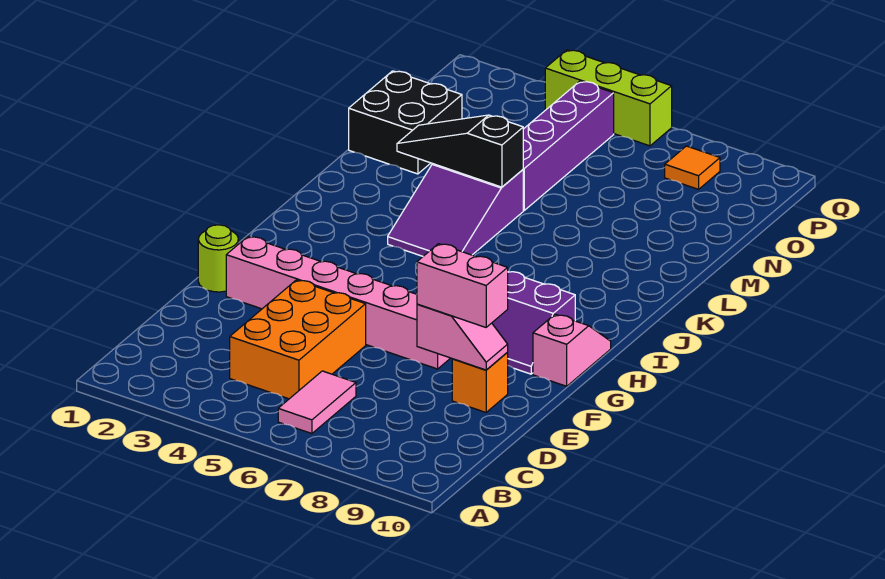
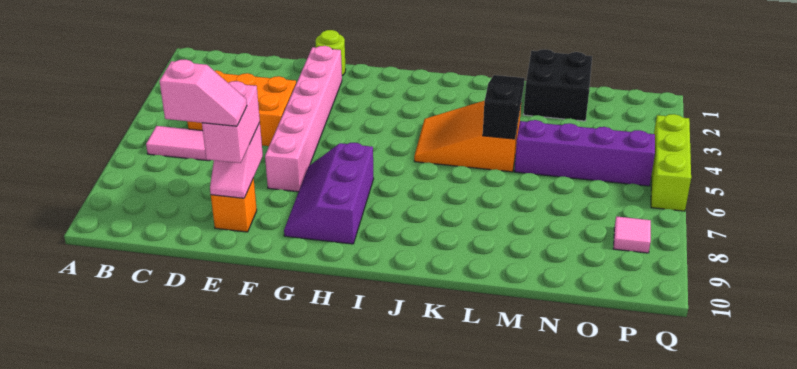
pink slope G10:H10 level 1 top G -> pink slope D9:E9 level 4 top D
purple slope J4:L5 level 1 top L -> orange slope J4:L5 level 1 top L
orange tile P8 level 1 -> pink tile P8 level 1

